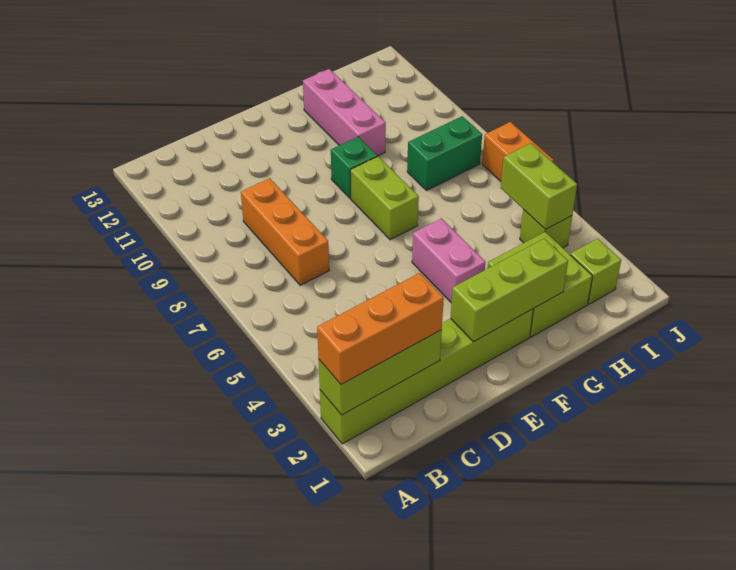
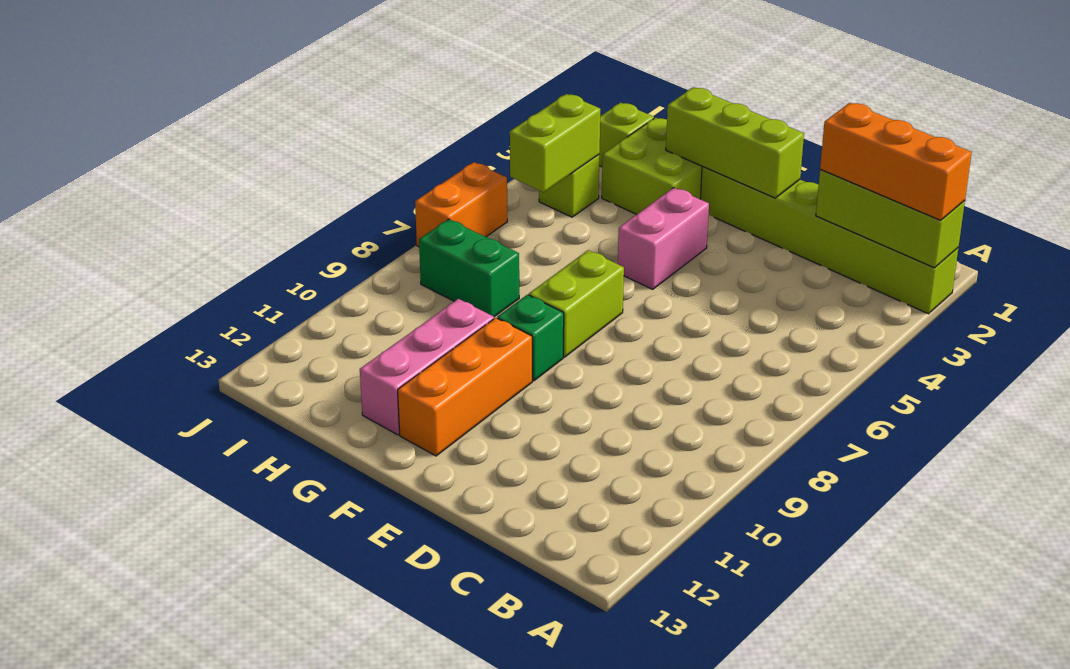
orange brick C7:C9 level 1 -> orange brick F10:F12 level 1

